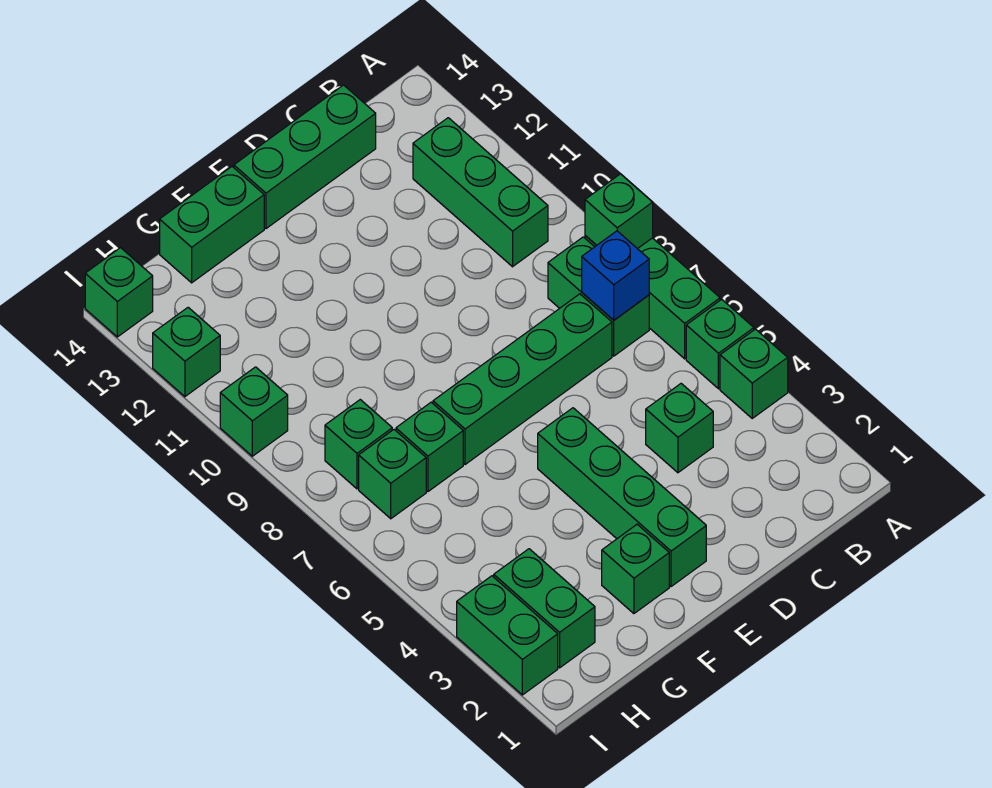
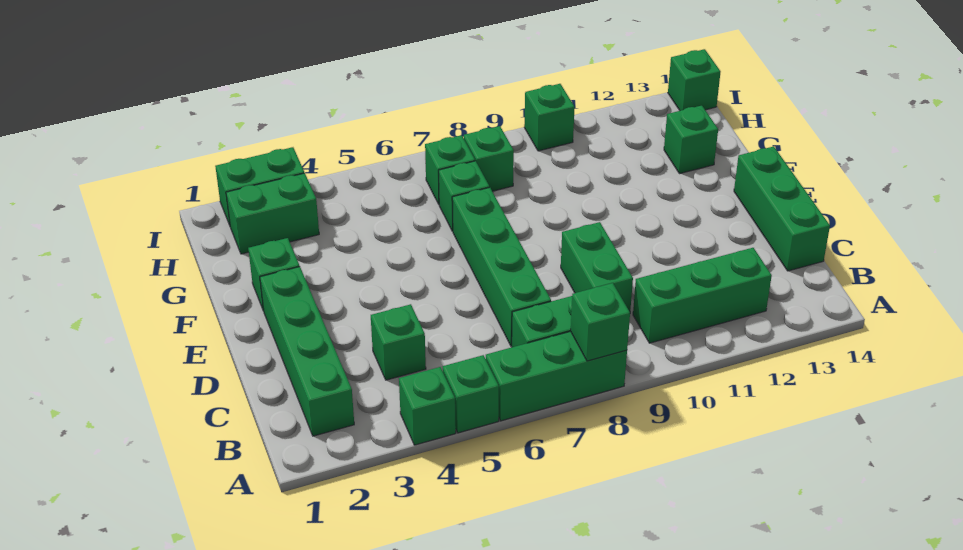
blue brick B7 level 2 -> none
green brick E2:E5 level 1 -> green brick B2:E2 level 1
green brick F14:G14 level 1 -> green brick C9:D9 level 1
green brick I12 level 1 -> green brick G13 level 1

